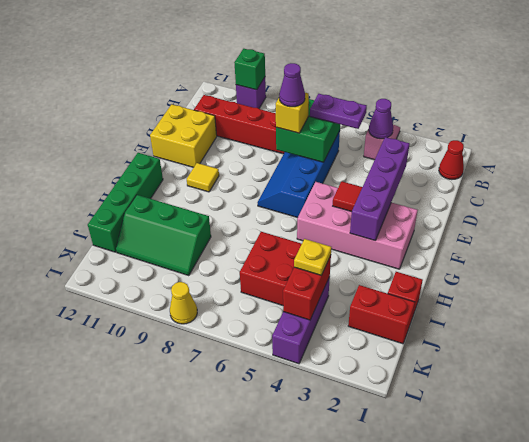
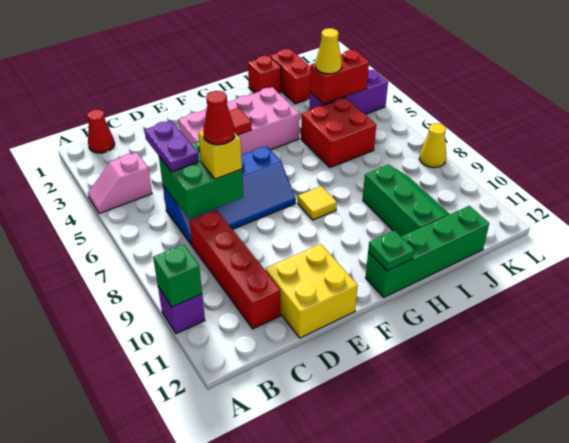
purple cone B4 level 2 -> none
purple brick D3:G3 level 2 -> none
purple cone D7 level 4 -> red cone D7 level 4
pink brick F2:G5 level 1 -> pink brick E3:H4 level 1
yellow tile F10 level 1 -> yellow tile G8 level 1
none -> green plate G12 level 2
yellow plate J4 level 3 -> yellow cone J4 level 3

